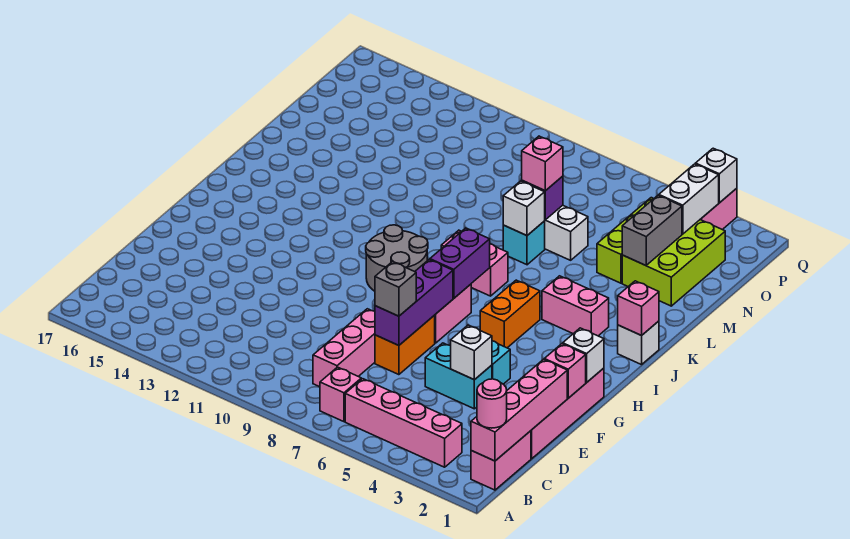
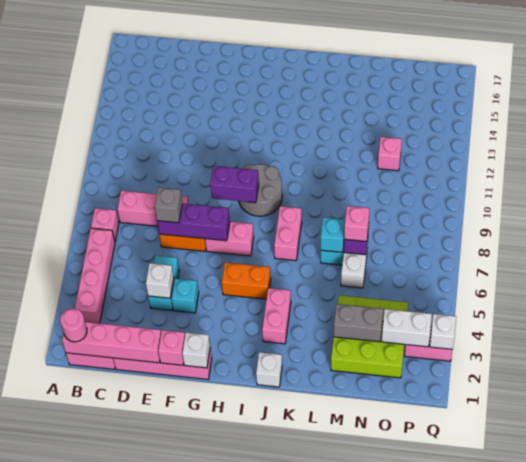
purple brick H7:I7 level 2 -> purple brick G9:H9 level 2
pink brick J1 level 2 -> pink brick N12 level 1
white brick L7 level 2 -> cyan brick L7 level 2

